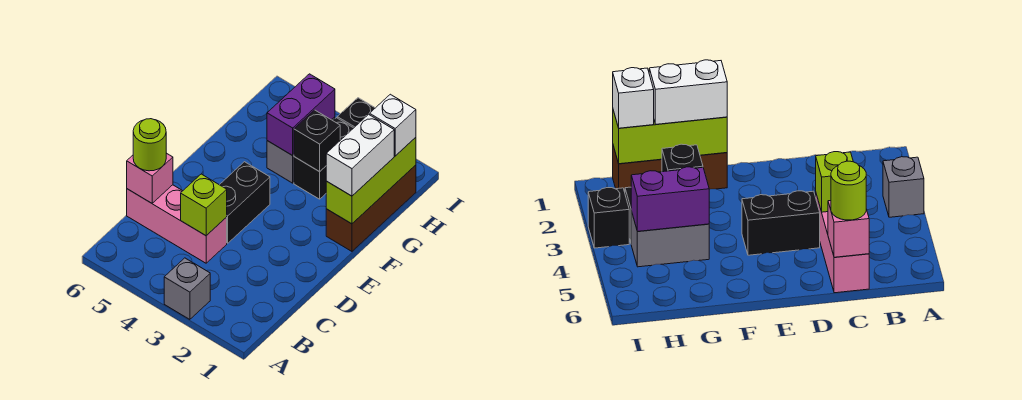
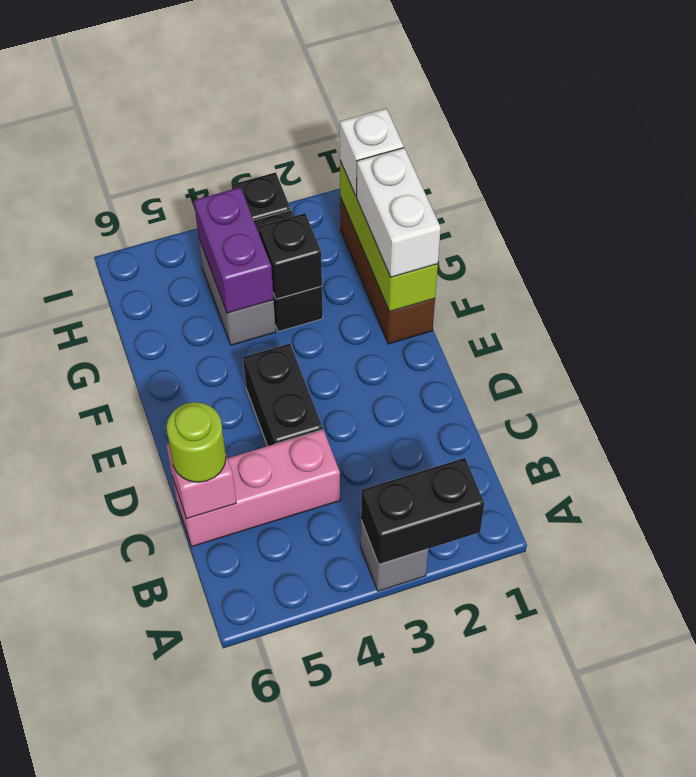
none -> black brick A2:A3 level 2
lime brick C4 level 2 -> none

